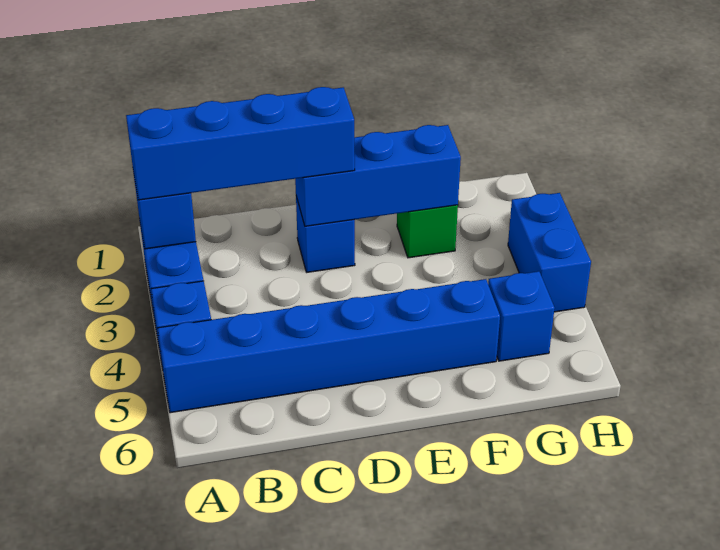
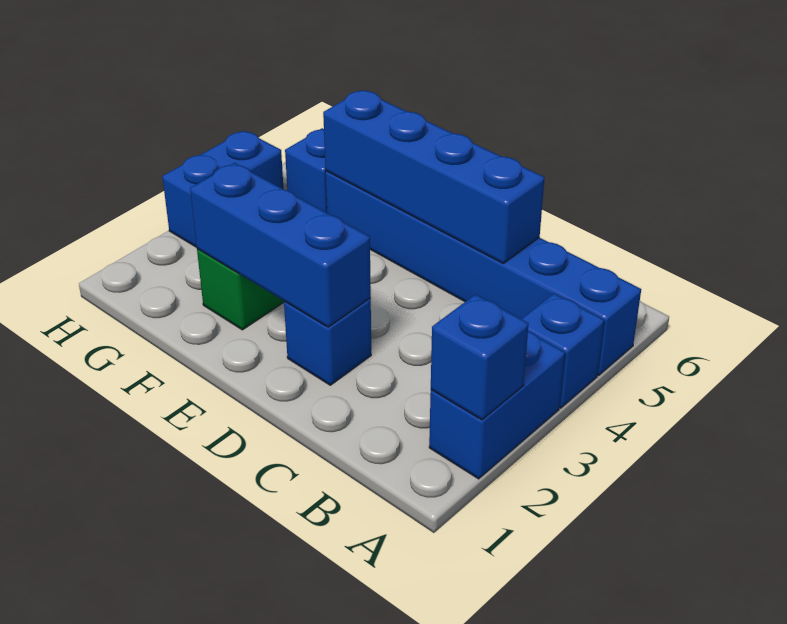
blue brick A2:D2 level 3 -> blue brick C5:F5 level 2

